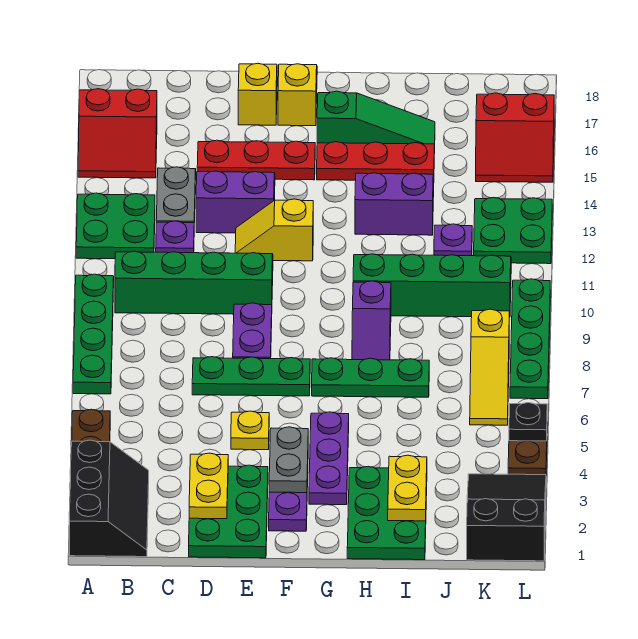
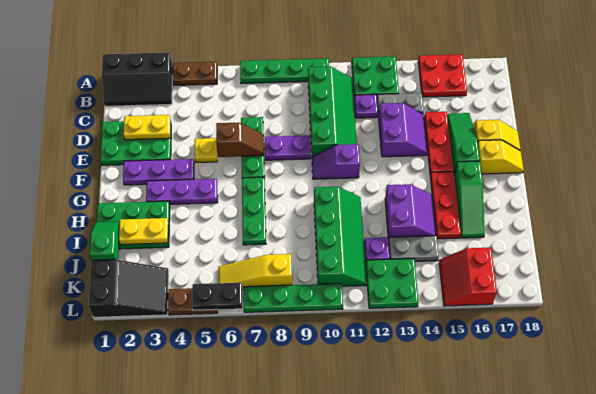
red slope A15:B16 level 1 top 16 -> red plate A15:B16 level 1
none -> green slope D16:F16 level 1 top F
none -> brown slope E6:E7 level 2 top 6
yellow slope E12:F12 level 1 top F -> none
grey plate F3:F4 level 2 -> grey plate J13:J14 level 1
purple slope H8:H9 level 1 top 9 -> purple slope F10:F11 level 1 top 11
none -> green slope I1:J1 level 2 top J
black plate L5 level 2 -> black plate L5:L6 level 2

